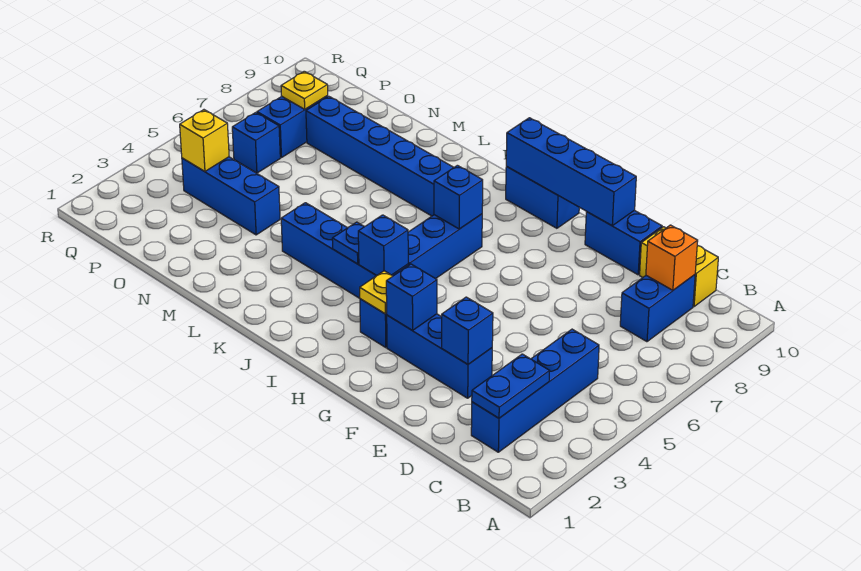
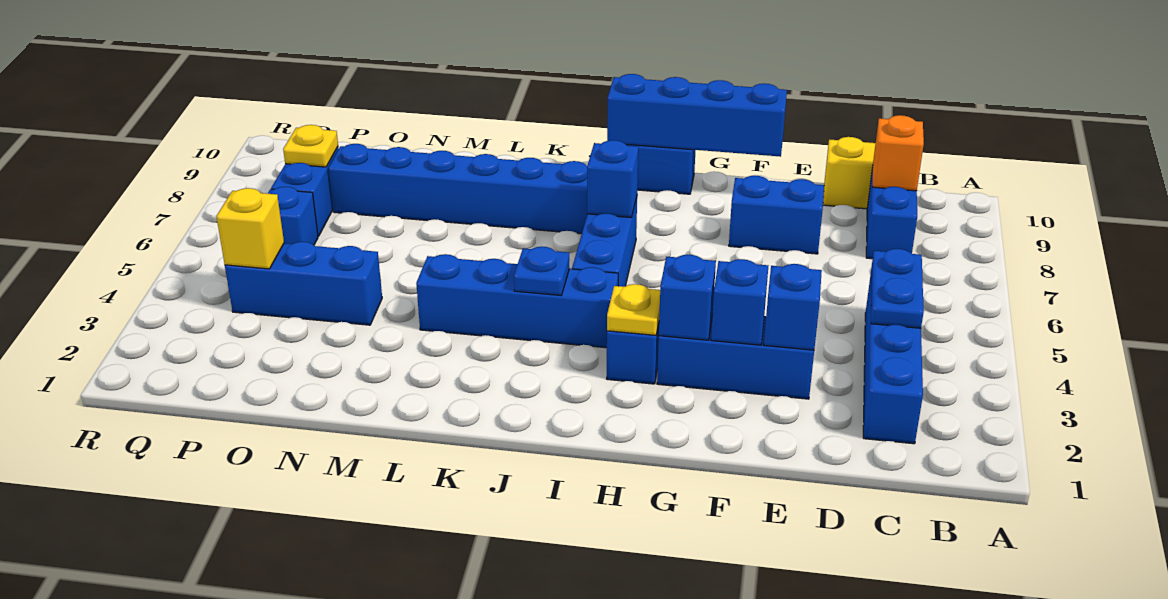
blue plate C2:C3 level 2 -> blue plate C4:C5 level 2
blue brick E10:F10 level 1 -> blue brick E8:F8 level 1
blue brick I4 level 2 -> blue brick F3 level 2

